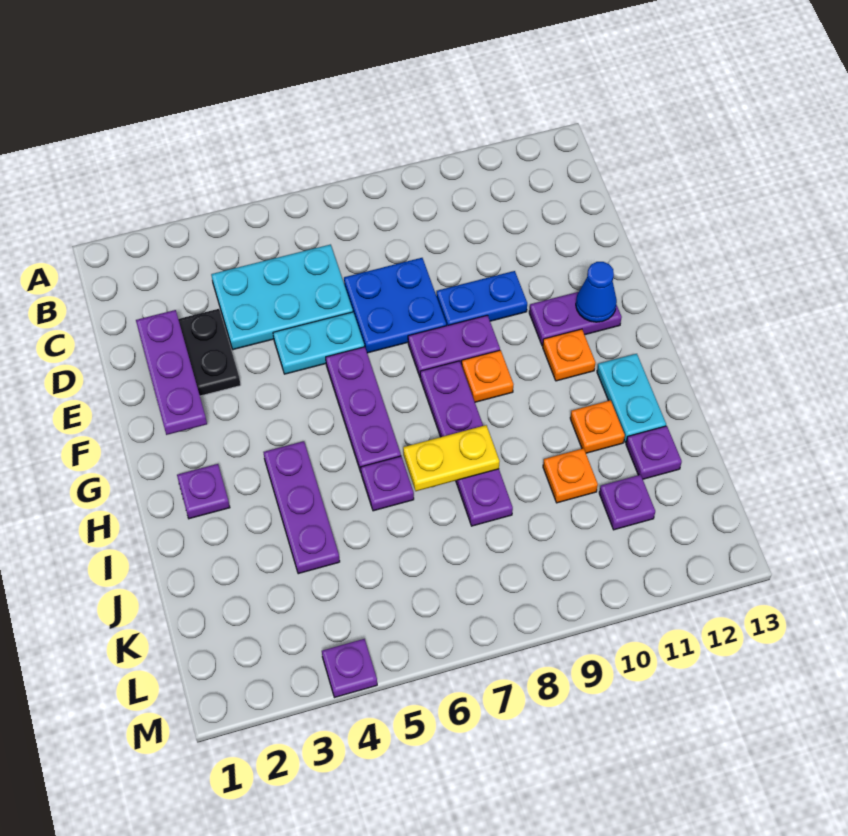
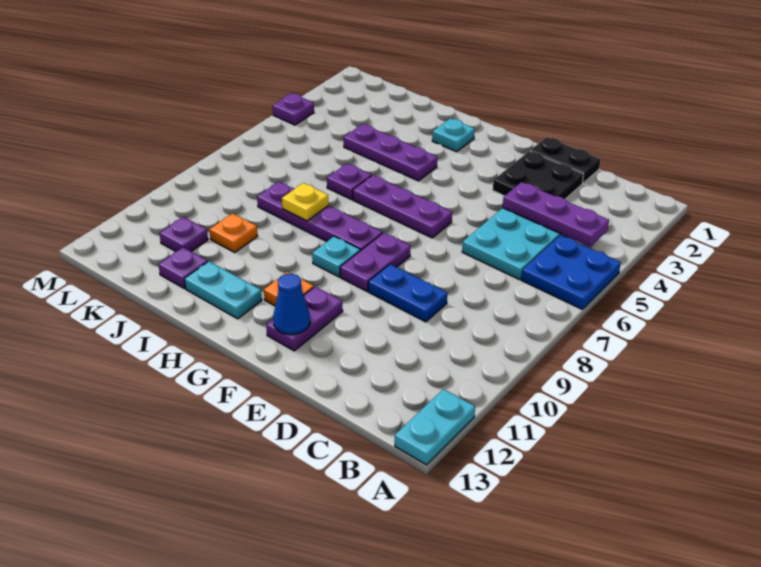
none -> black plate D1:E1 level 1
purple plate D2:F2 level 2 -> purple plate B4:D4 level 2
blue plate D7:E8 level 1 -> blue plate A5:B6 level 1
cyan plate E5:E6 level 1 -> cyan plate A12:A13 level 1
blue plate E9:E10 level 1 -> blue plate D9:E9 level 1
orange plate G9 level 1 -> cyan plate G9 level 1
purple plate H2 level 1 -> cyan plate H2 level 1
yellow plate I7:I8 level 2 -> yellow plate I8 level 2
orange plate I11 level 1 -> none

